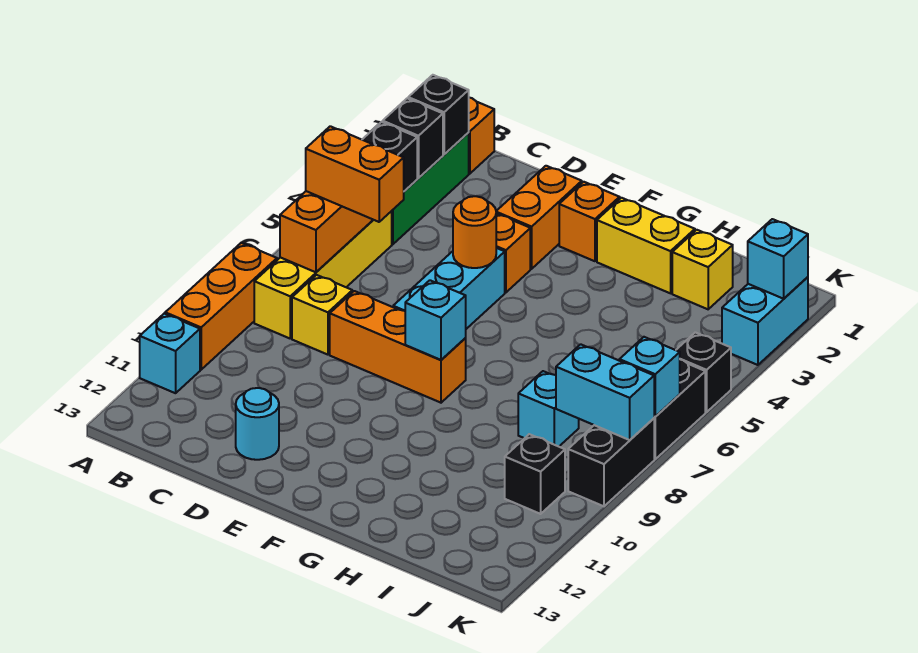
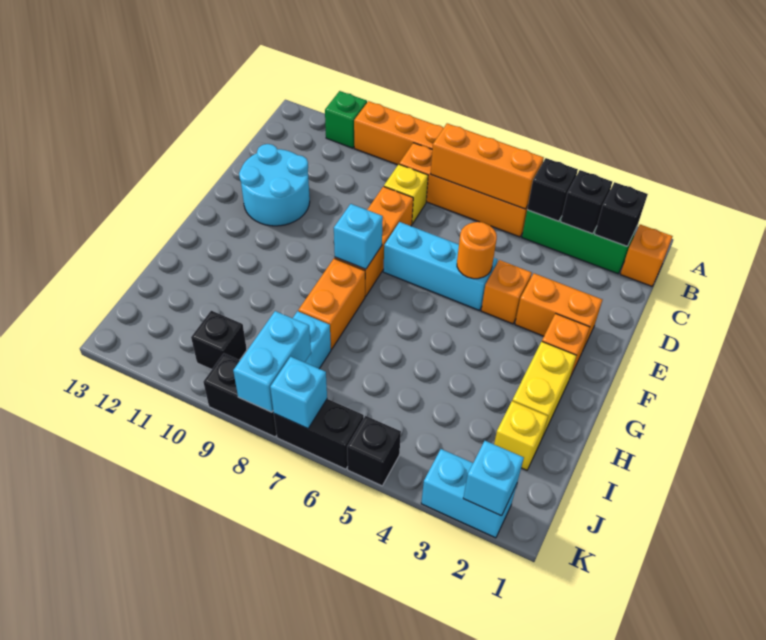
cyan brick A11 level 1 -> green brick A11 level 1
yellow brick B5:B8 level 1 -> orange brick B5:B8 level 1
orange brick B6:C6 level 3 -> orange brick G8:H8 level 1
cyan round brick D12 level 1 -> cyan round brick D11:E12 level 1

